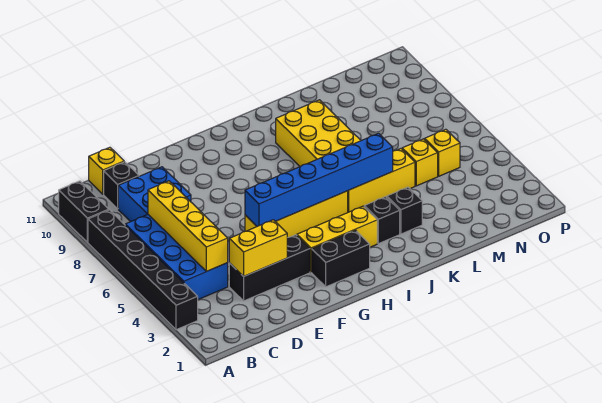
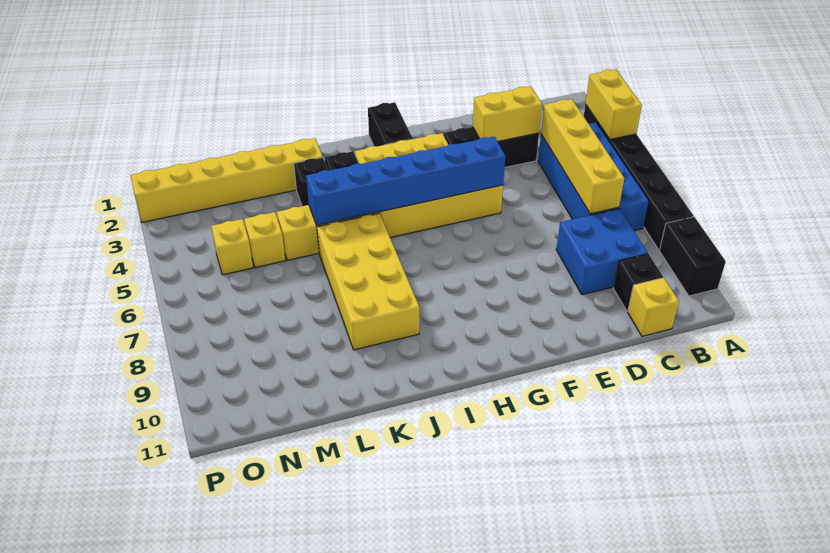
none -> yellow brick A3:A4 level 2
black brick G2:H2 level 1 -> black brick H1:H2 level 1
none -> yellow brick K2:P2 level 1

